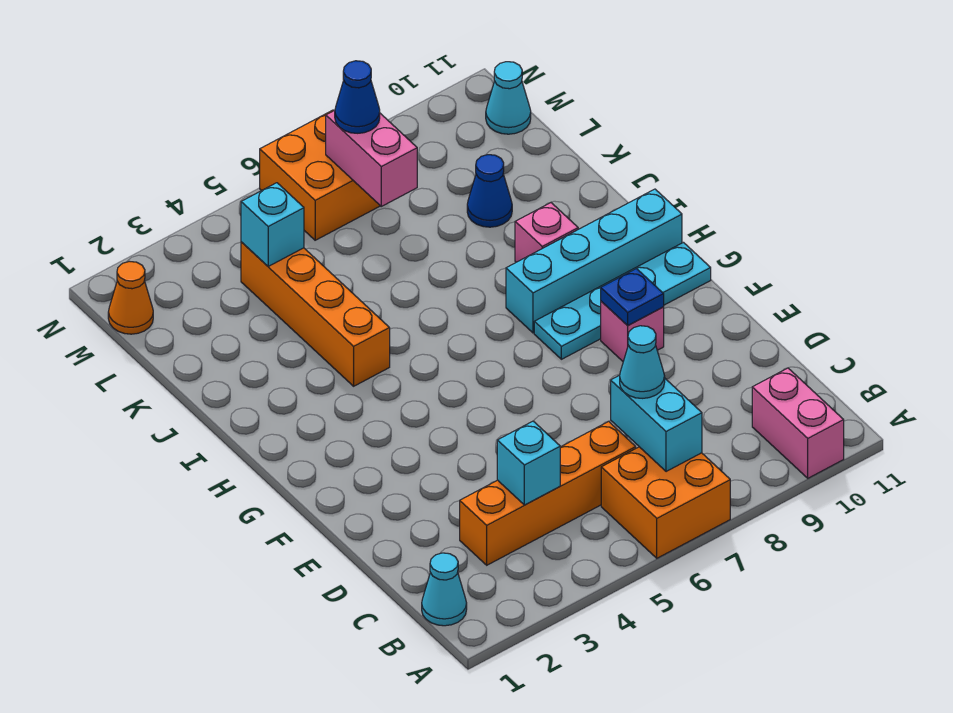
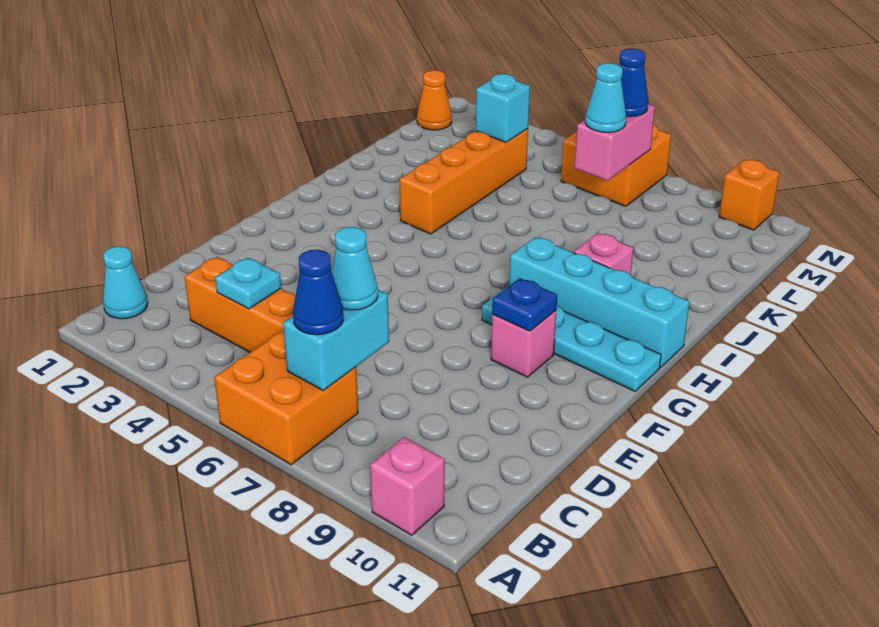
pink brick A10:B10 level 1 -> pink brick A10 level 1
cyan brick C4 level 2 -> cyan plate C4 level 2
blue cone K9 level 1 -> blue cone B7 level 3
cyan cone M11 level 1 -> cyan cone L7 level 3
none -> orange brick N10 level 1

